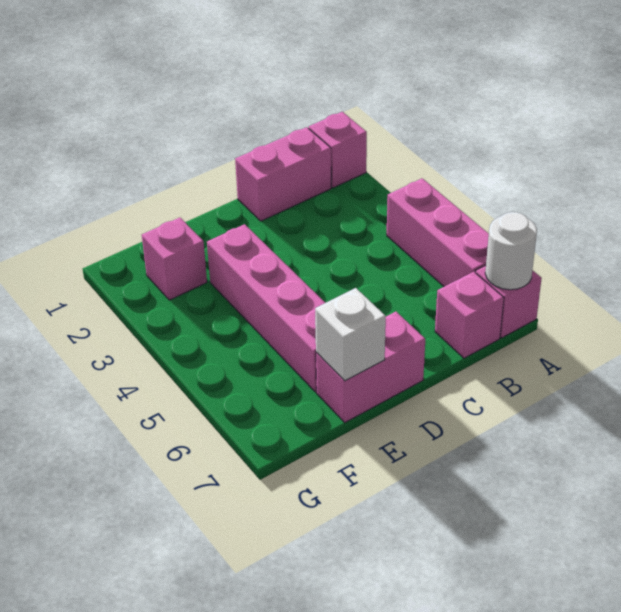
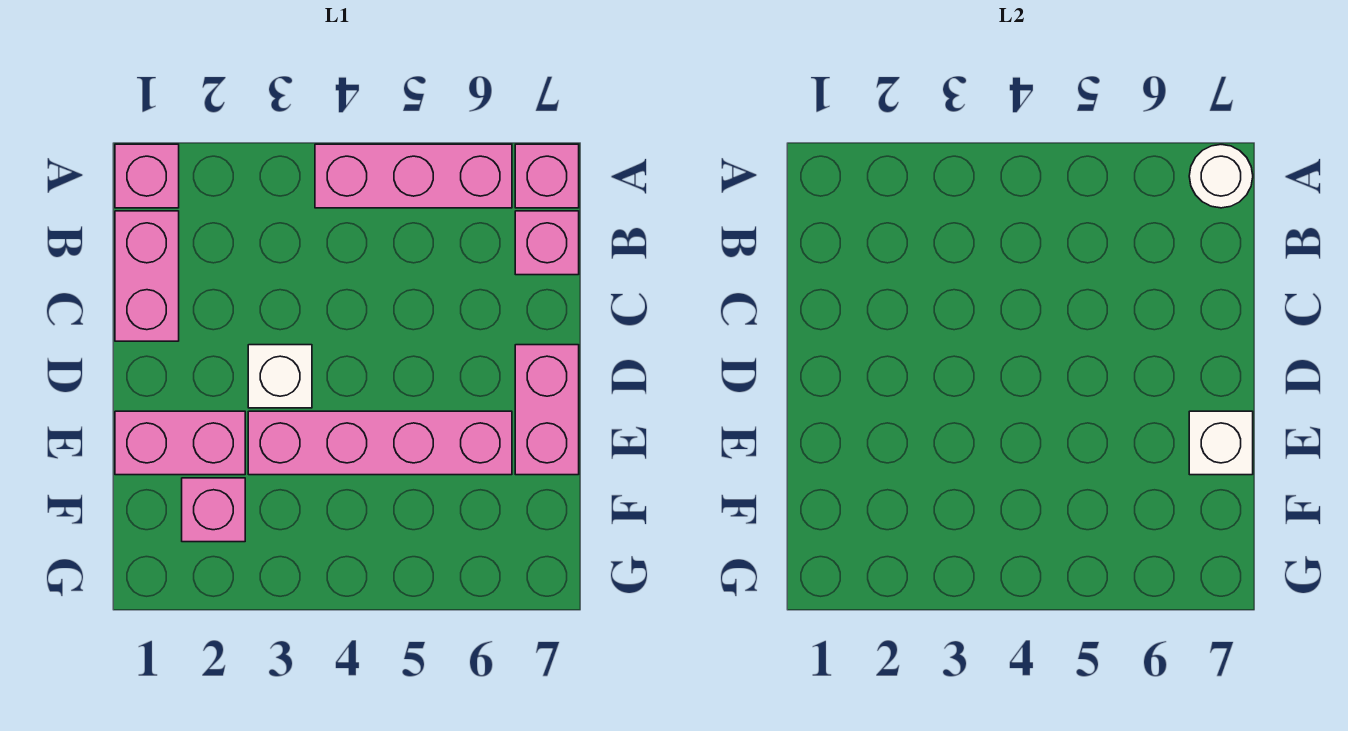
none -> white brick D3 level 1
none -> pink brick E1:E2 level 1

